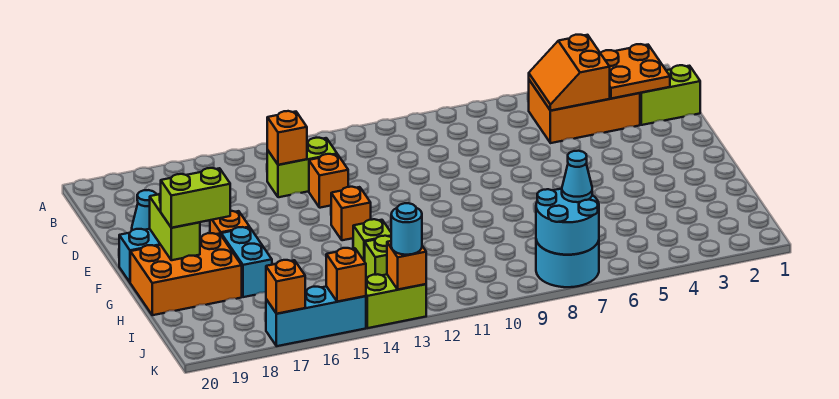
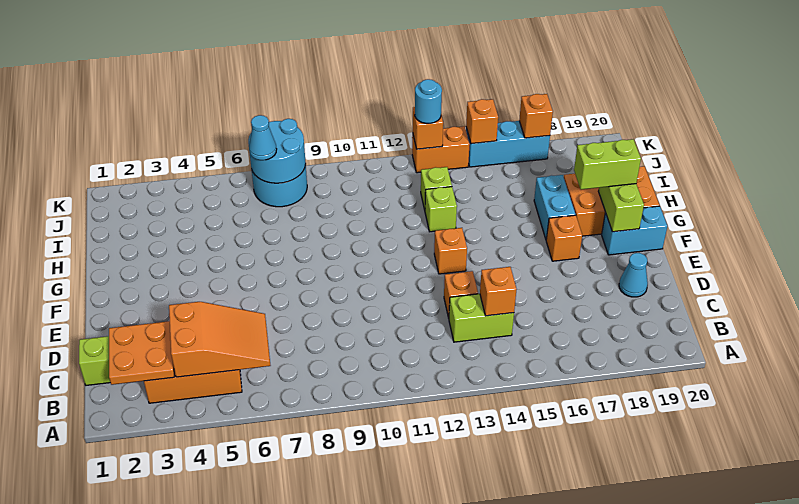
orange slope B4:C5 level 2 top 4 -> orange slope B4:C6 level 2 top 4
lime brick K13:K14 level 1 -> orange brick K13:K14 level 1

